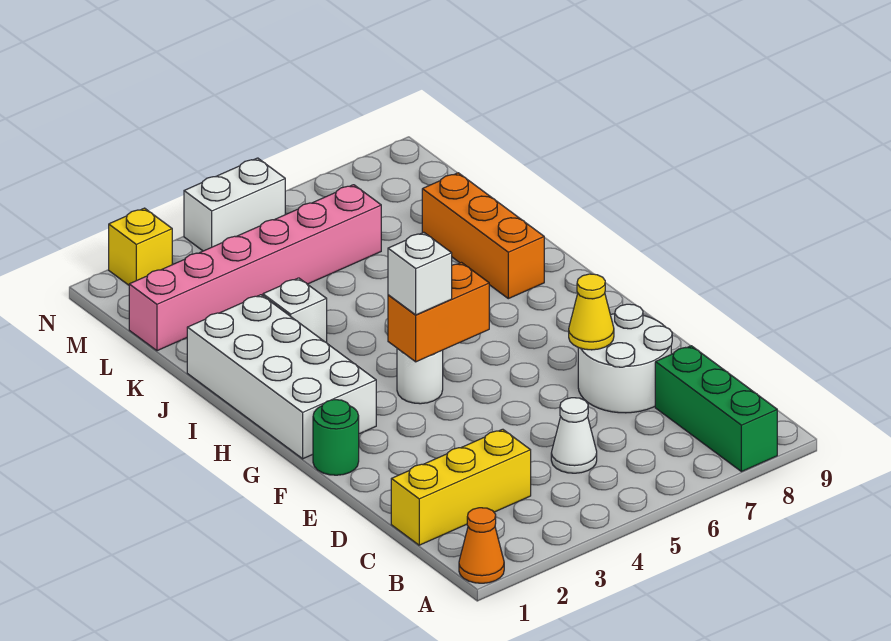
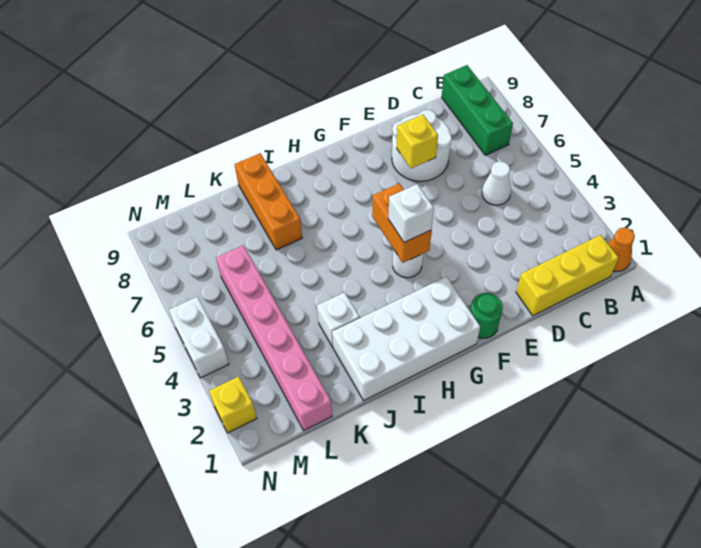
green brick A8:C8 level 1 -> green brick B7:B9 level 1
yellow brick C1:C3 level 1 -> yellow brick B1:D1 level 1
yellow cone E7 level 2 -> yellow brick E7 level 2
orange brick I8:K8 level 1 -> orange brick J7:J9 level 1

